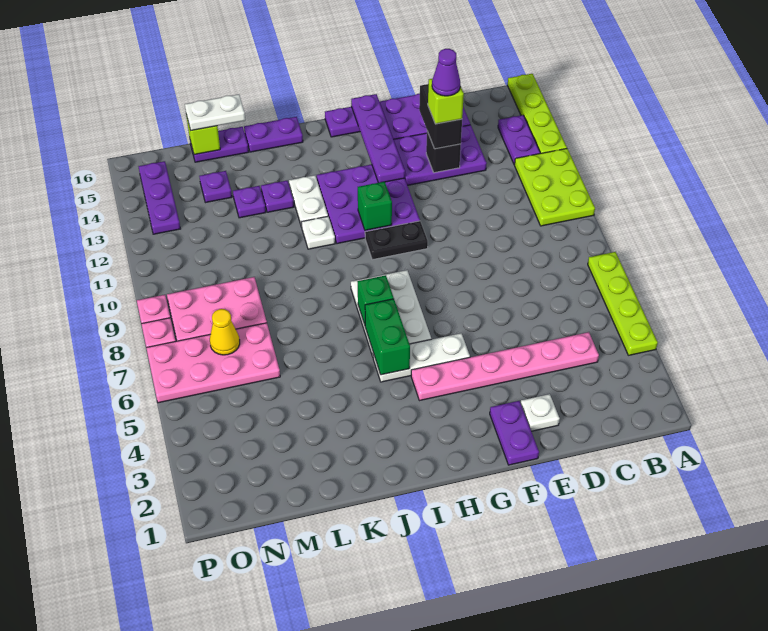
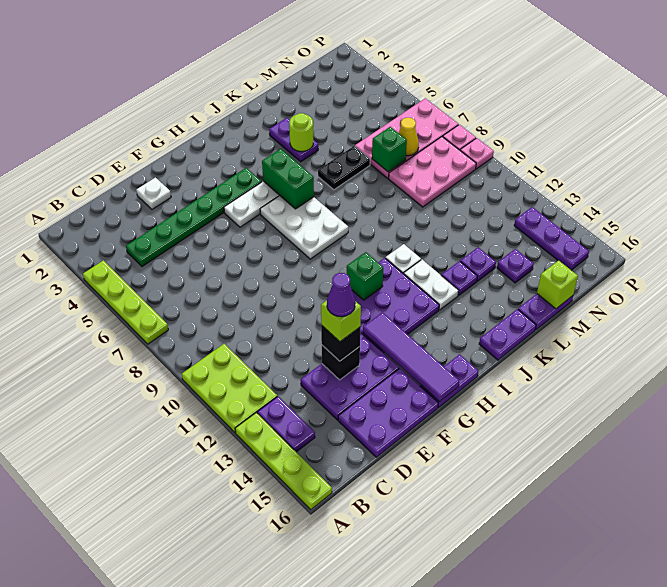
pink plate C4:H4 level 1 -> green plate C4:H4 level 1
black brick E13:E14 level 3 -> black brick E13 level 3
purple plate F1:F2 level 1 -> purple plate K3:K4 level 1
black plate G10:H10 level 1 -> black plate K6:L6 level 1
purple plate G13:G16 level 2 -> purple tile G13:G16 level 2
green brick I7 level 2 -> green brick M7 level 2
none -> lime round brick K4 level 2
white plate L16:M16 level 3 -> none

